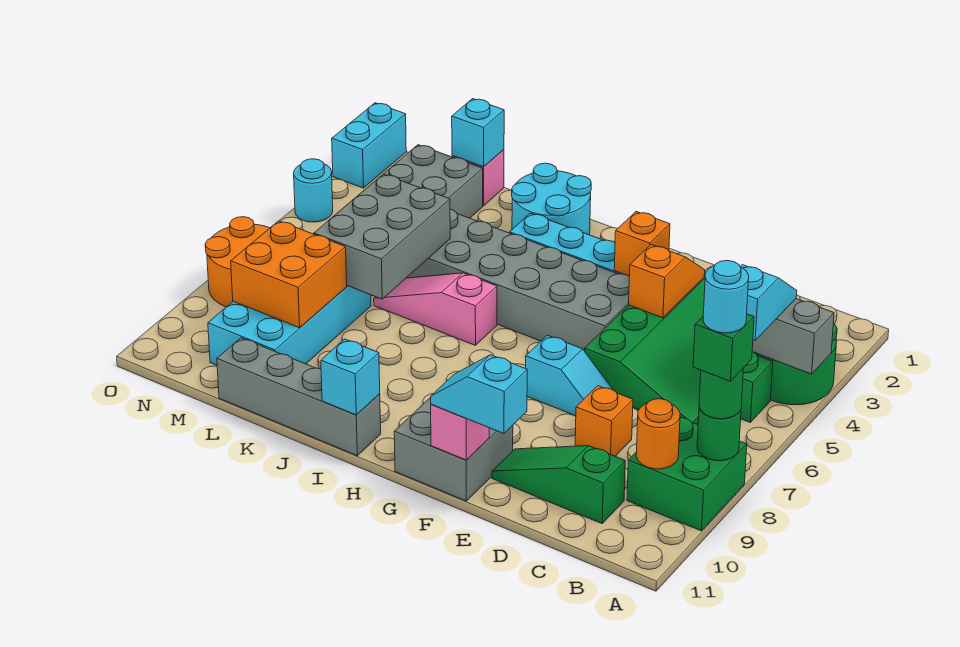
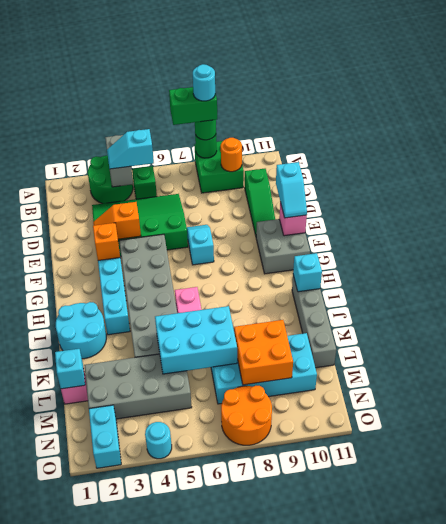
green brick A8 level 4 -> green brick A7:A8 level 4
orange brick D8 level 1 -> none
grey brick K5:L7 level 2 -> cyan brick K5:L7 level 2
cyan brick O1:O2 level 1 -> cyan brick N2:O2 level 1

